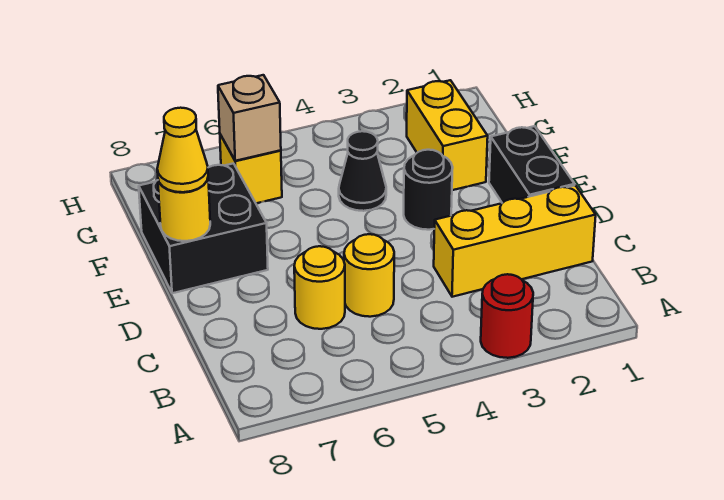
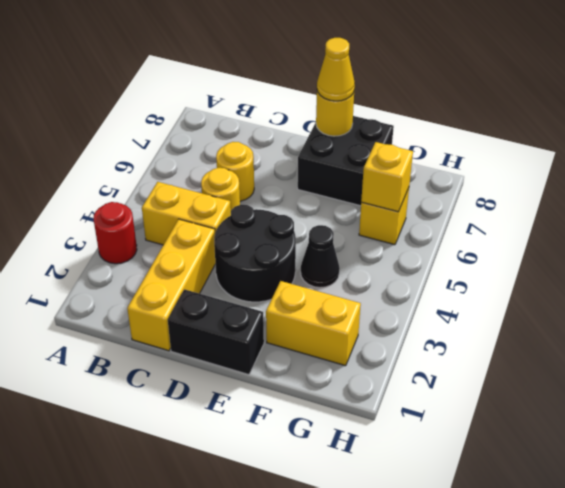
none -> yellow brick B4:C4 level 1
black round brick E3 level 1 -> black round brick D3:E4 level 1
tan brick G6 level 2 -> yellow brick G6 level 2

